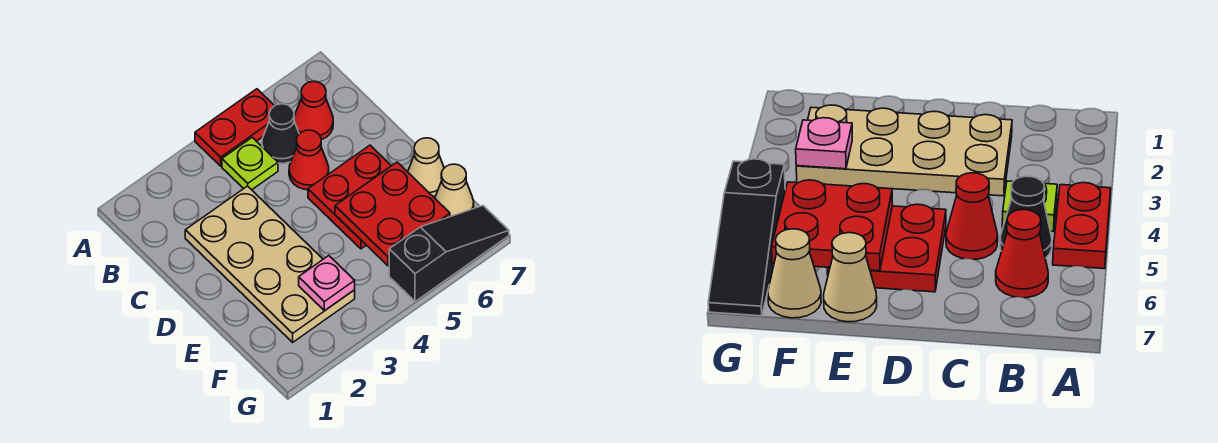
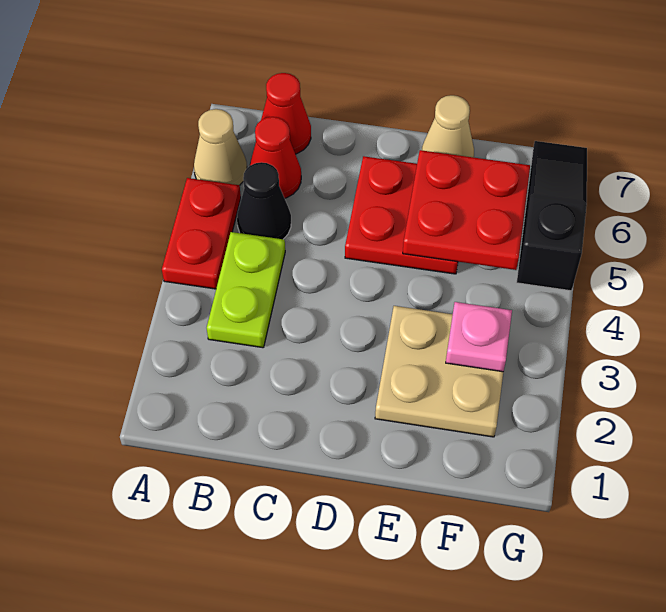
lime plate B4 level 1 -> lime plate B3:B4 level 1
tan plate C2:F3 level 1 -> tan plate E2:F3 level 1
red cone C5 level 1 -> red cone B7 level 1
tan cone F7 level 1 -> tan cone A6 level 1

